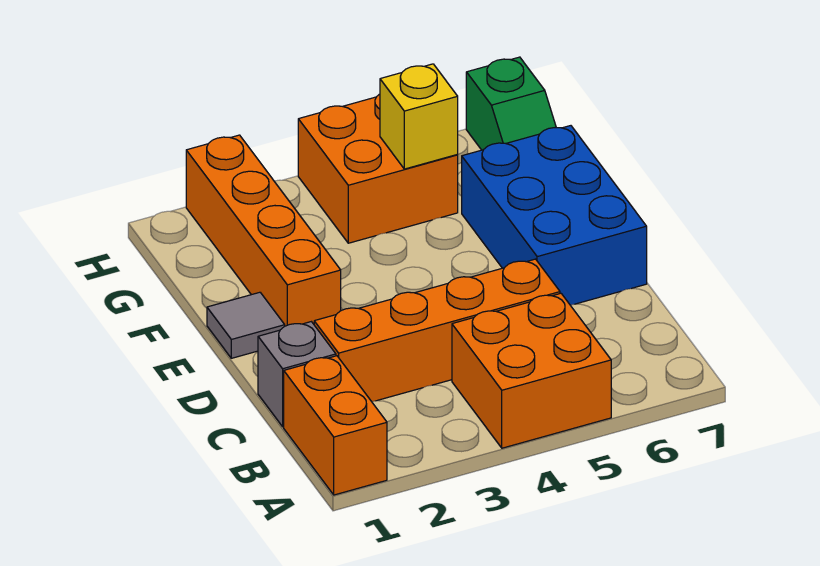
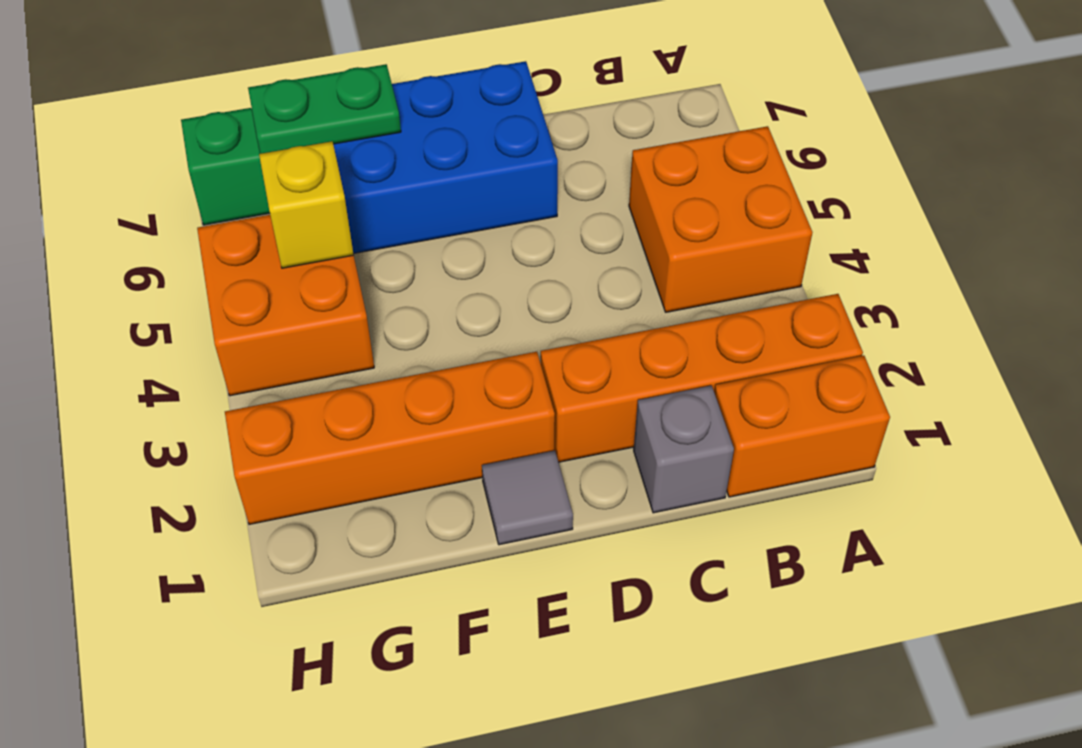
orange brick C2:C5 level 1 -> orange brick A2:D2 level 1
none -> green plate F7:G7 level 2

